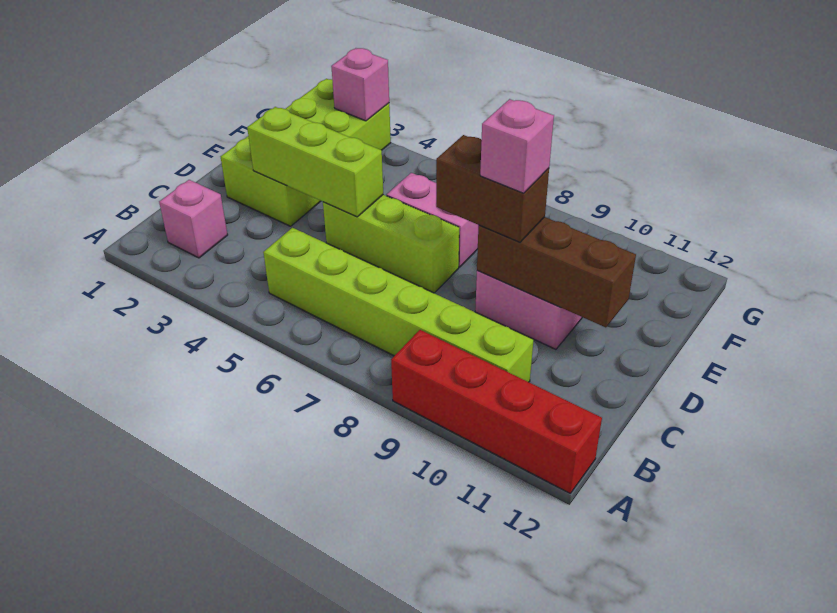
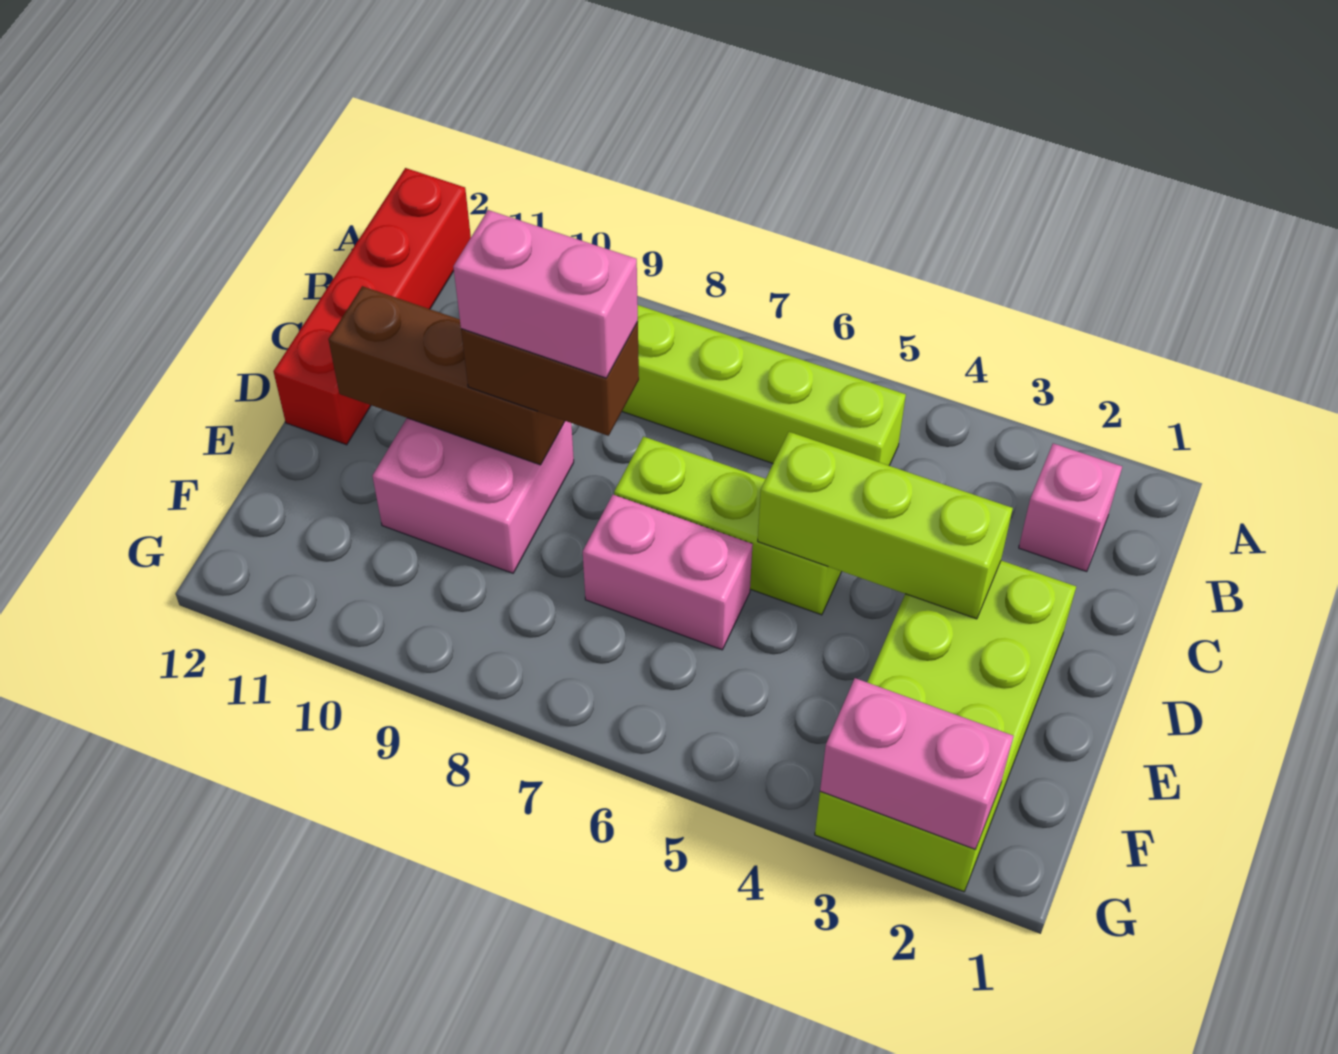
red brick A9:A12 level 1 -> red brick A12:D12 level 1
pink brick D9 level 4 -> pink brick D8:D9 level 4
pink brick G3 level 2 -> pink brick G2:G3 level 2

